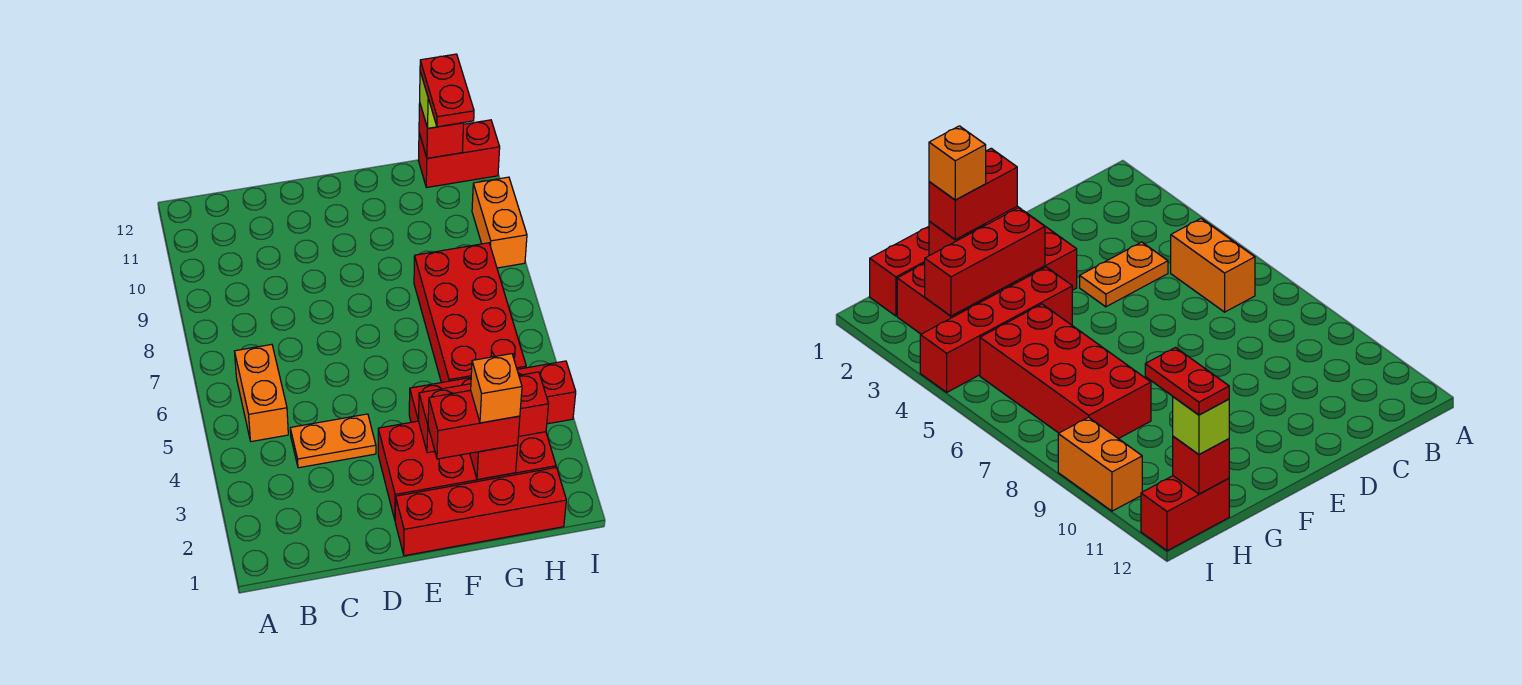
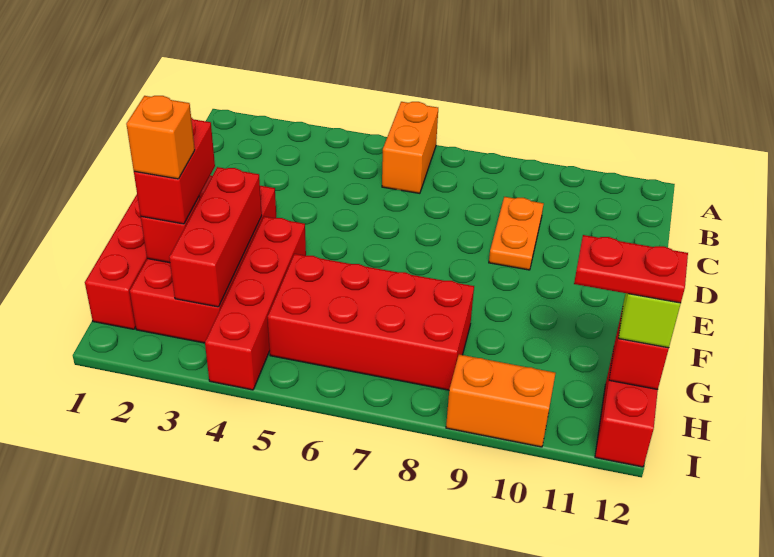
orange brick B5:B6 level 1 -> orange brick A6:B6 level 1
orange plate C4:D4 level 1 -> orange plate C9:D9 level 1

